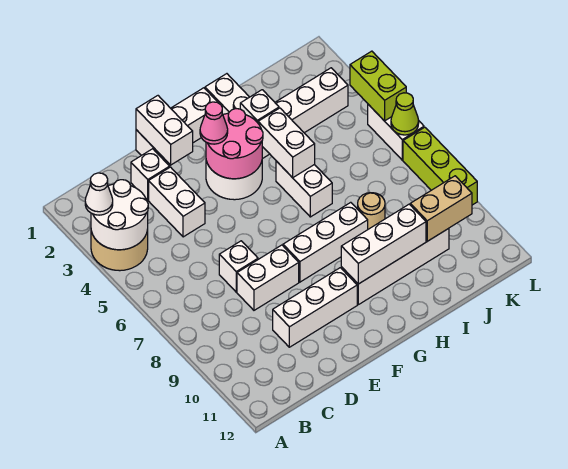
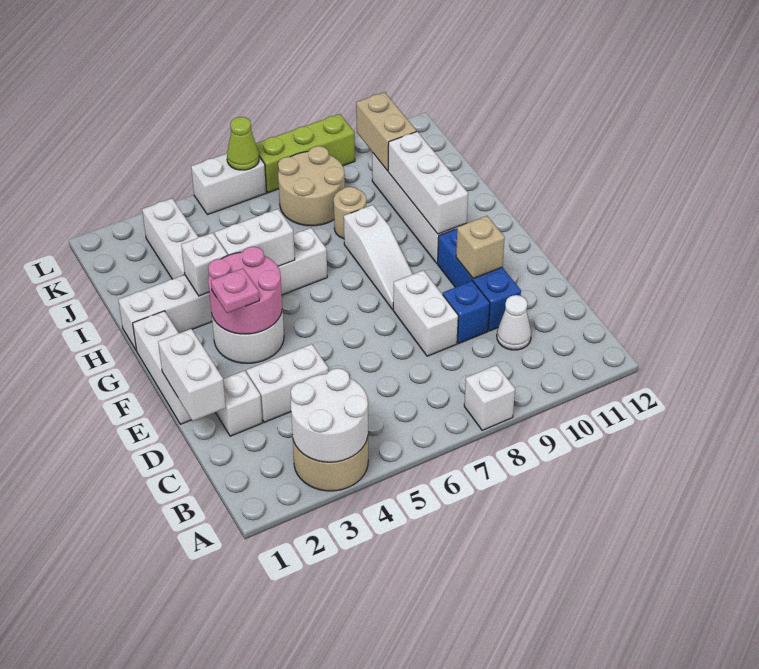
white cone A3 level 3 -> white cone C10 level 1
white brick D7 level 1 -> white brick A8 level 1
none -> blue brick D9 level 1
white brick D10:F10 level 1 -> blue brick D10:F10 level 1
white brick E1:E2 level 2 -> white brick D1:E1 level 2
none -> tan brick E10 level 2
pink cone F3 level 3 -> pink plate F3 level 3
white brick F8:H8 level 1 -> white slope F8:H8 level 1 top H
none -> tan round brick J7:K8 level 1
lime brick L4:L5 level 2 -> none

